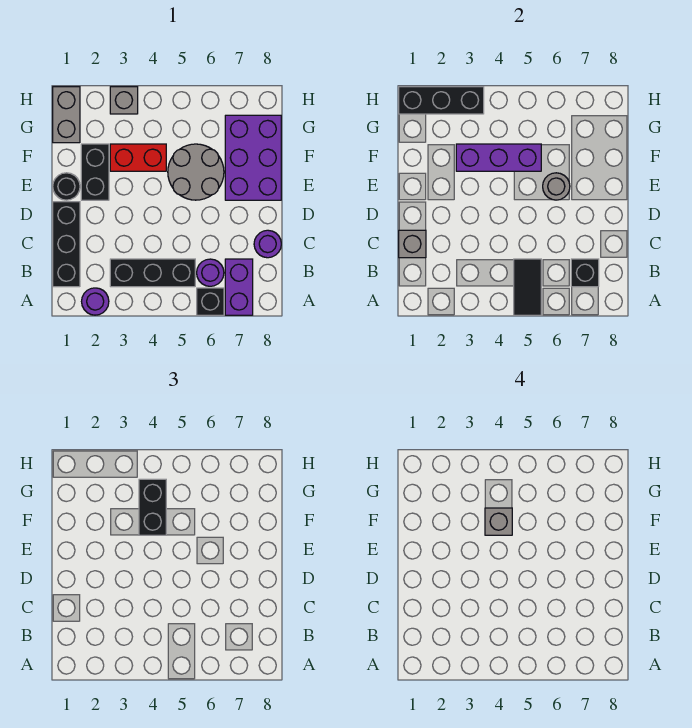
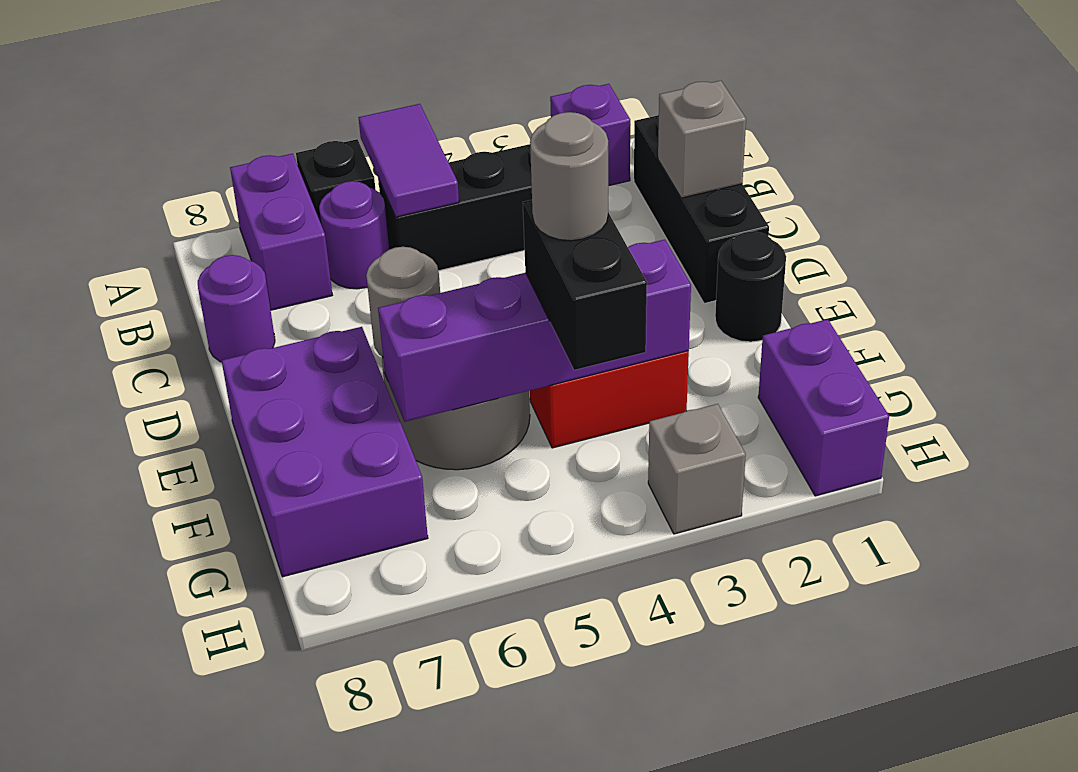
purple round brick A2 level 1 -> purple brick A2 level 1
black tile A5:B5 level 2 -> purple tile A5:B5 level 2
black brick B7 level 2 -> none
black brick E2:F2 level 1 -> none
purple brick F3:F5 level 2 -> purple brick F3:F6 level 2
grey brick F4 level 4 -> grey round brick F4 level 4
grey brick G1:H1 level 1 -> purple brick G1:H1 level 1
black brick H1:H3 level 2 -> none

